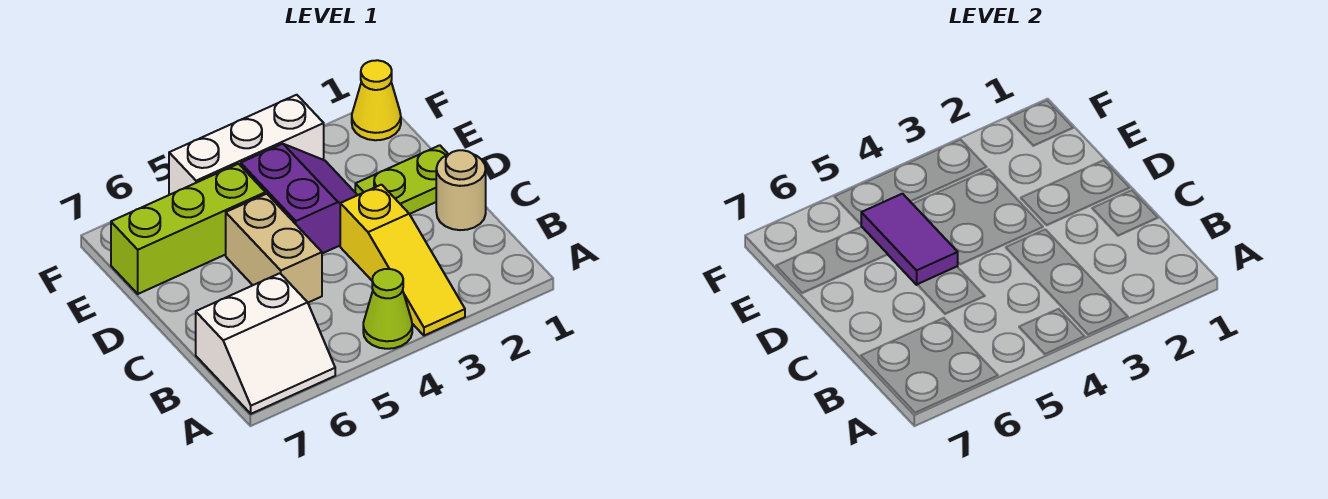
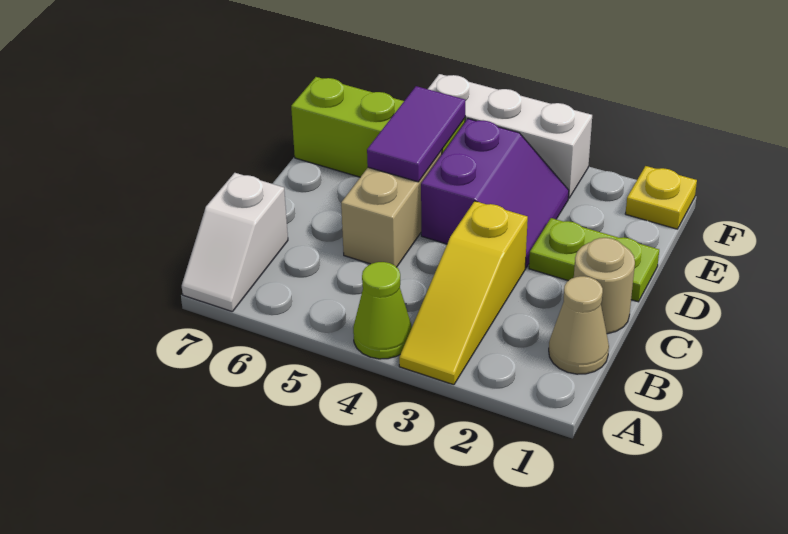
white slope A6:B7 level 1 top B -> white slope A7:B7 level 1 top B
none -> tan cone B1 level 1
yellow cone F1 level 1 -> yellow plate F1 level 1

